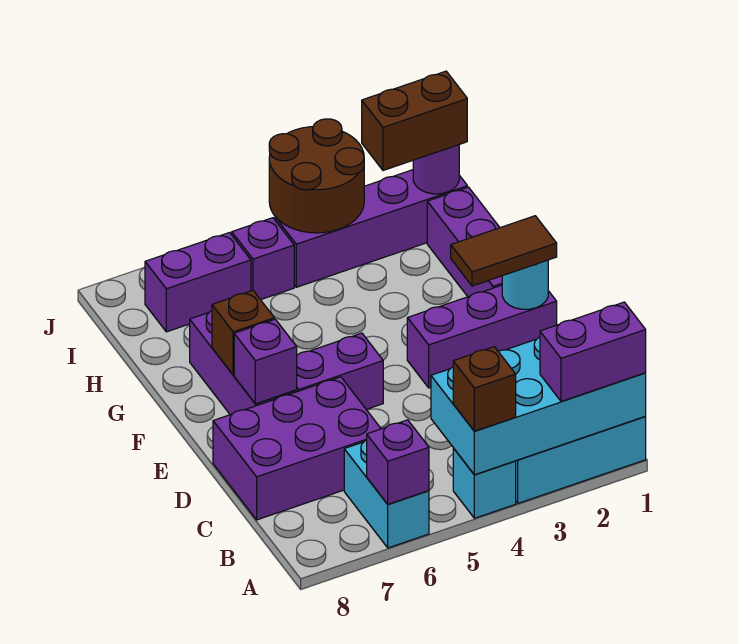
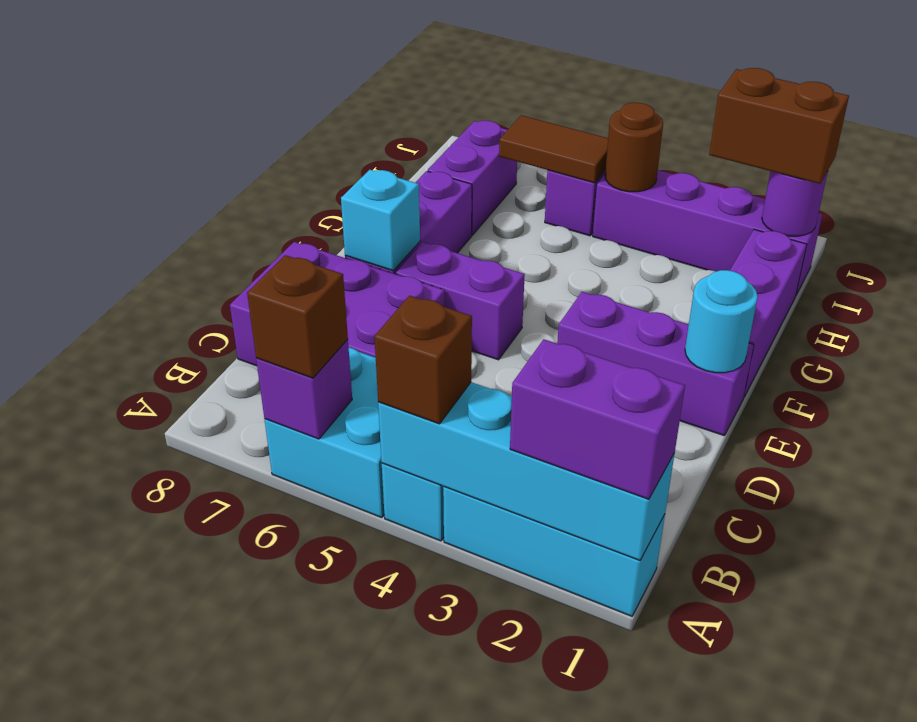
cyan brick A1:B4 level 2 -> cyan brick A1:A4 level 2
cyan brick A6:B6 level 1 -> cyan brick A5:B6 level 1
brown tile E1:E2 level 3 -> brown tile I5:I6 level 2
purple brick E7 level 2 -> cyan brick E7 level 2
brown brick F7 level 2 -> brown brick A6 level 3
brown round brick I3:J4 level 2 -> brown round brick I4 level 2
purple brick I6:I7 level 1 -> purple brick H7:I7 level 1

